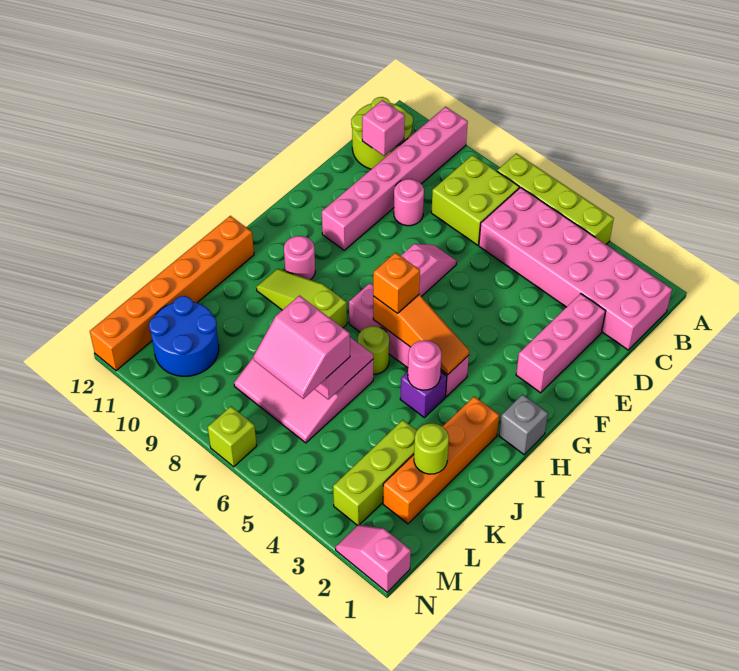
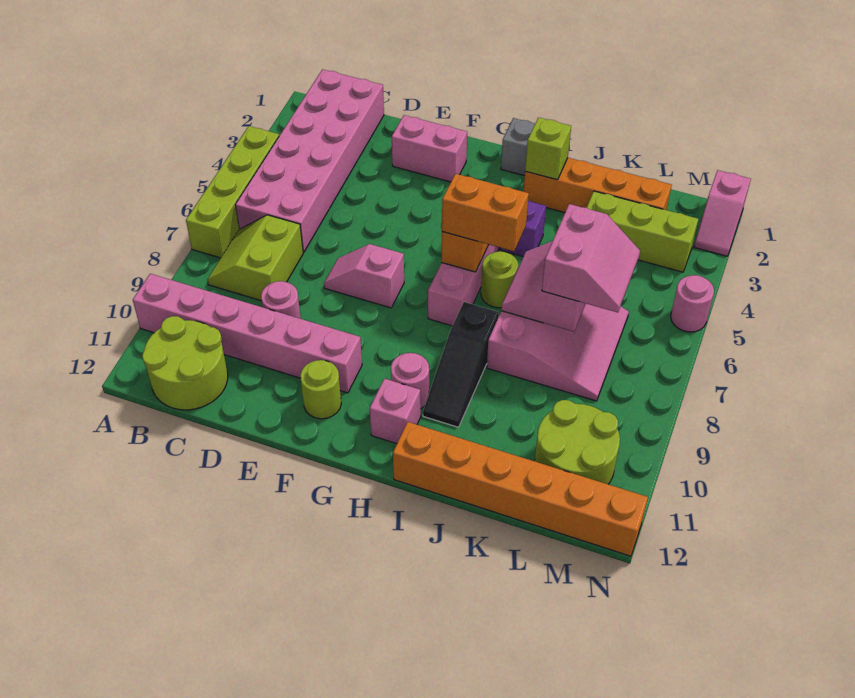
lime brick B7:C8 level 1 -> lime slope B7:C8 level 1 top C
pink brick C11 level 2 -> pink brick H11 level 1
pink brick D2:F2 level 1 -> pink brick E2:F2 level 1
orange brick H6 level 3 -> orange brick H6:I6 level 3
pink round brick I4 level 2 -> pink round brick N5 level 1
lime slope I8:I10 level 1 top 8 -> black slope I8:I10 level 1 top 8
lime round brick K2 level 2 -> lime round brick F11 level 1
blue round brick L10:M11 level 1 -> lime round brick L10:M11 level 1
lime brick N7 level 1 -> lime brick I2 level 2

